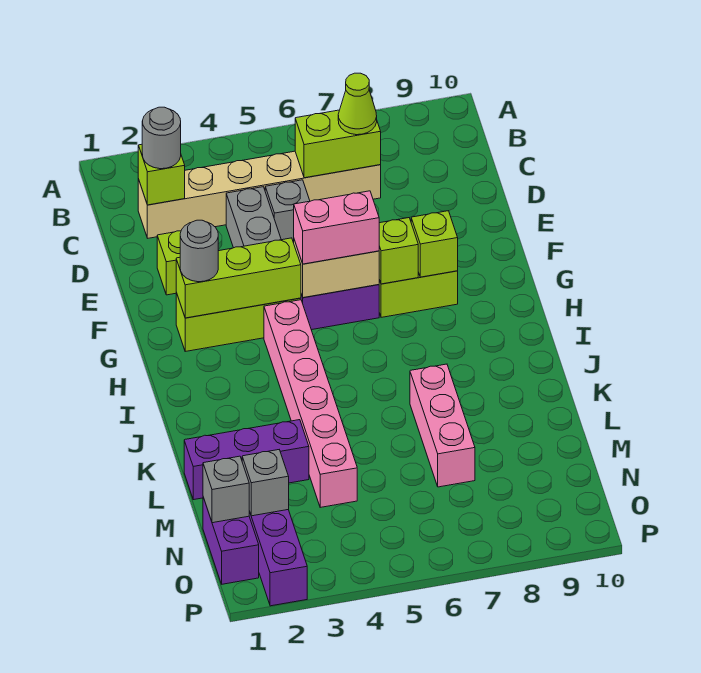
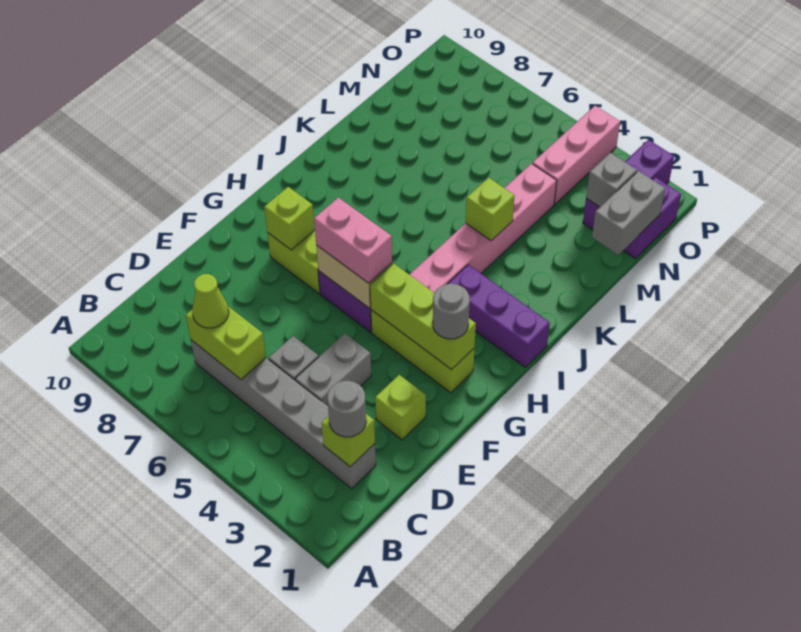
tan brick C2:C7 level 1 -> grey brick C2:C7 level 1
lime brick G7 level 2 -> lime brick K4 level 2
pink brick K7:M7 level 1 -> pink brick N4:P4 level 1
purple brick L1:L3 level 1 -> purple brick I1:I3 level 1
grey brick N1 level 2 -> grey brick M1:N1 level 2

